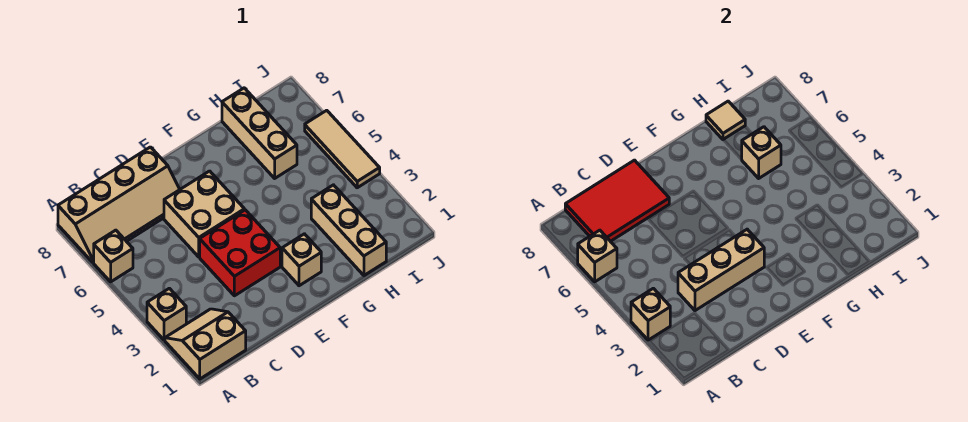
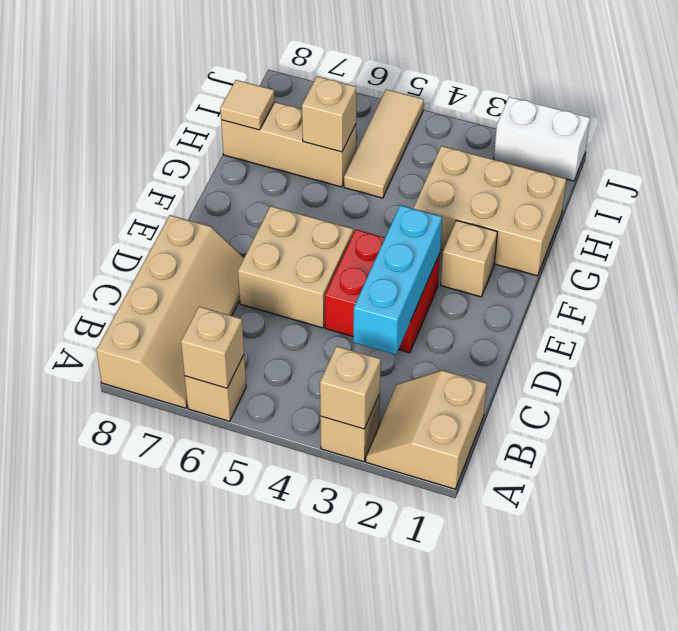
red tile B7:D8 level 2 -> none
tan brick C3:E3 level 2 -> cyan brick C3:E3 level 2
tan brick H1:H3 level 1 -> tan brick G1:H3 level 1
none -> white brick J1:J2 level 1
tan tile J4:J6 level 1 -> tan tile H5:J5 level 1

